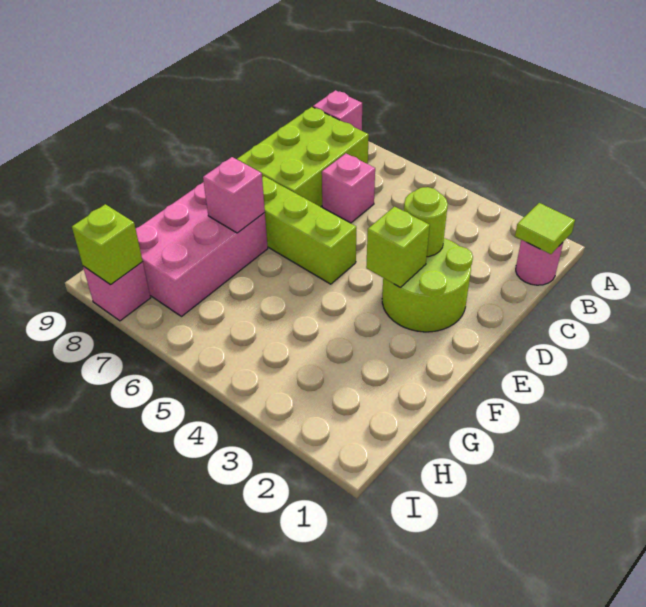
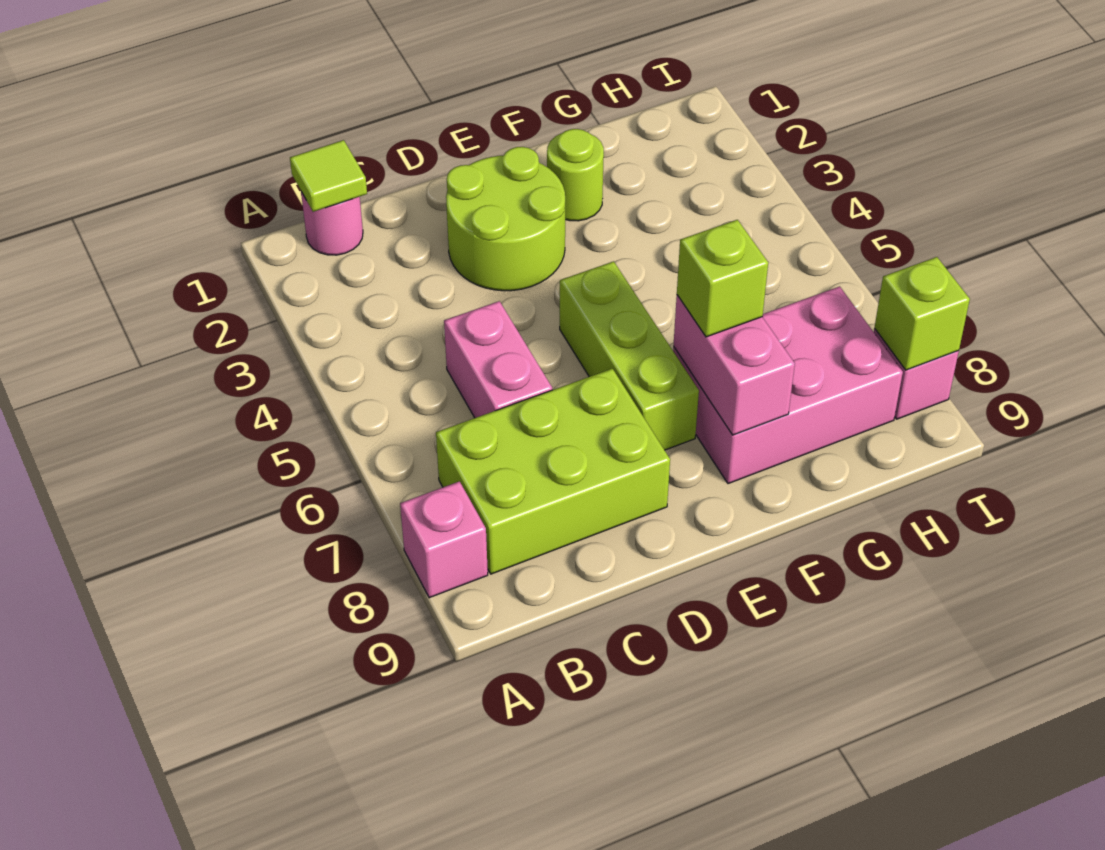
pink brick C6 level 1 -> pink brick C5:C6 level 1
lime round brick D3 level 2 -> lime round brick F2 level 1
lime brick E3 level 2 -> lime brick F7 level 3
pink brick F7 level 2 -> pink brick F7:F8 level 2

